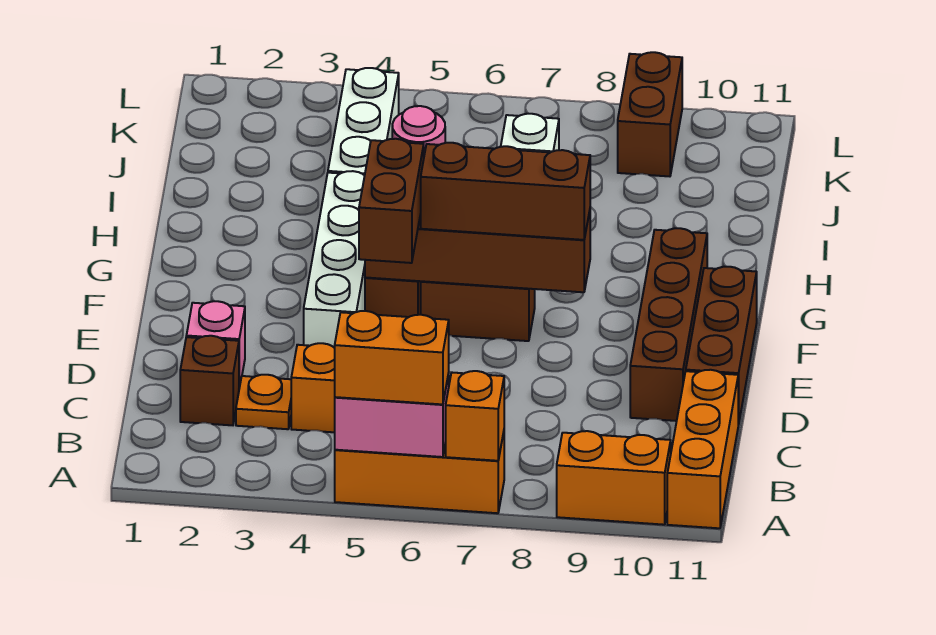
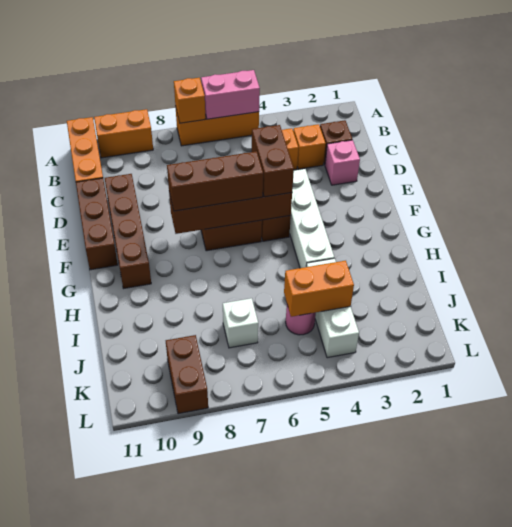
orange brick A5:A6 level 3 -> orange brick J4:J5 level 2
orange plate C3 level 1 -> orange brick C3 level 1

